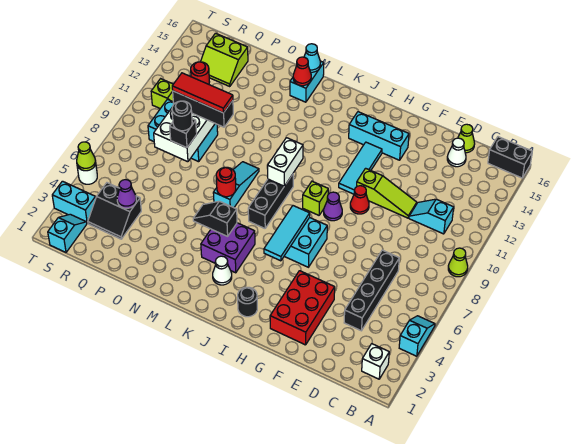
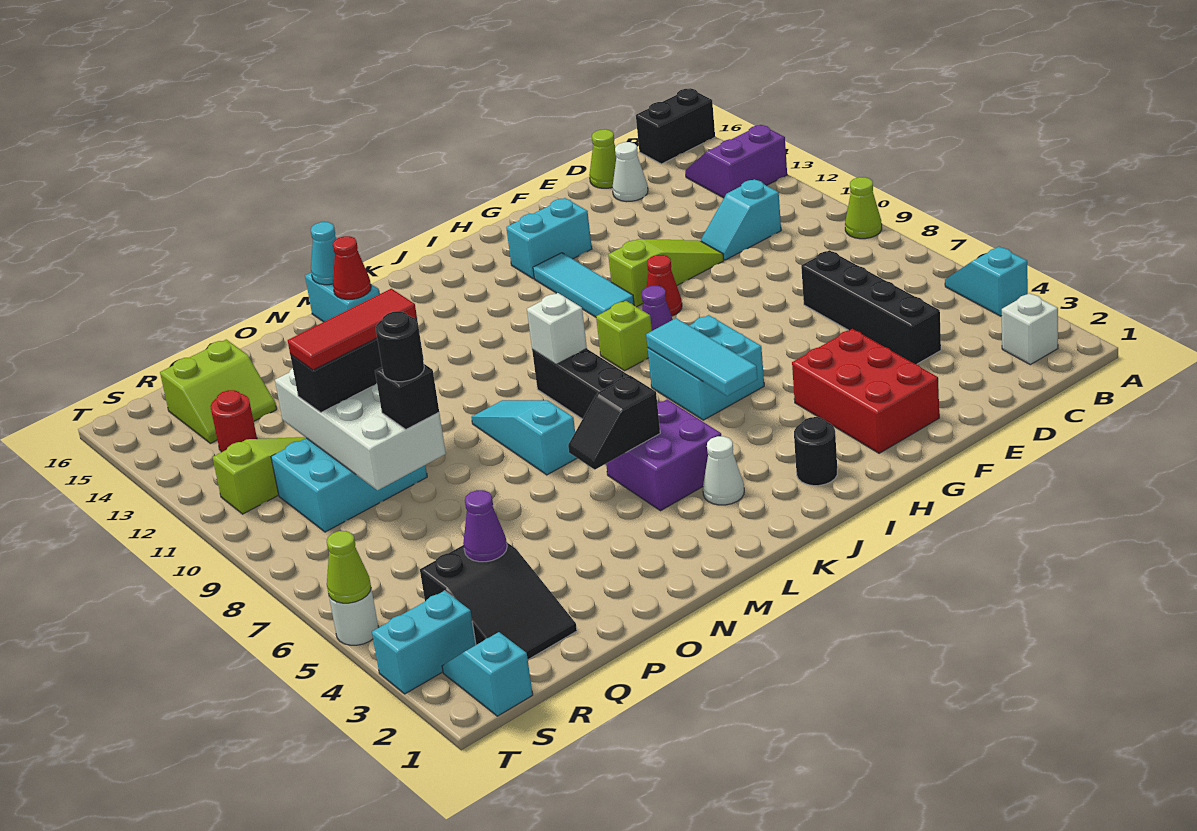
none -> purple slope A13:B14 level 1 top 13
cyan brick G14:I14 level 1 -> cyan brick G14:H14 level 1
white brick K9:K10 level 2 -> white brick K9 level 2
red round brick M7 level 2 -> none
black slope Q3:R4 level 1 top 4 -> black slope Q2:R4 level 1 top 4

